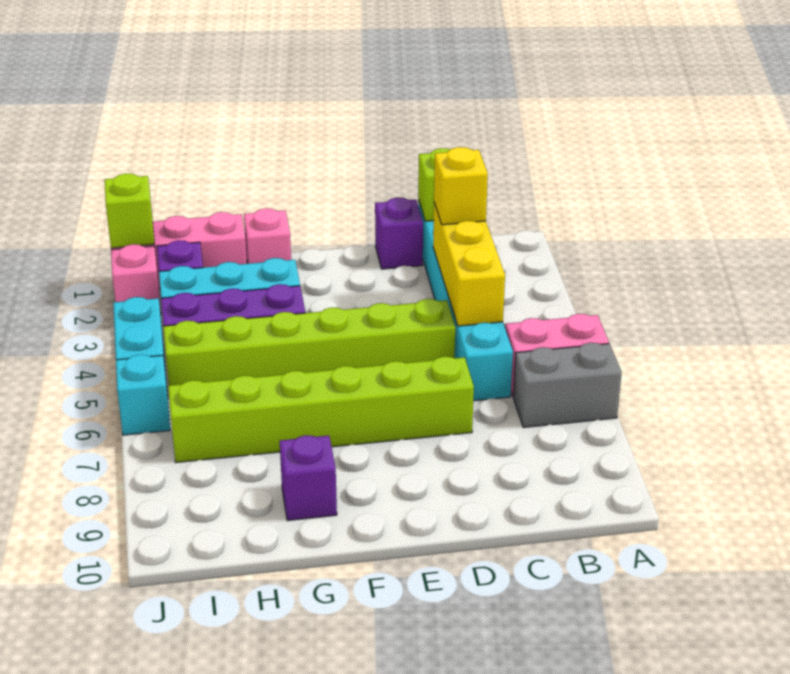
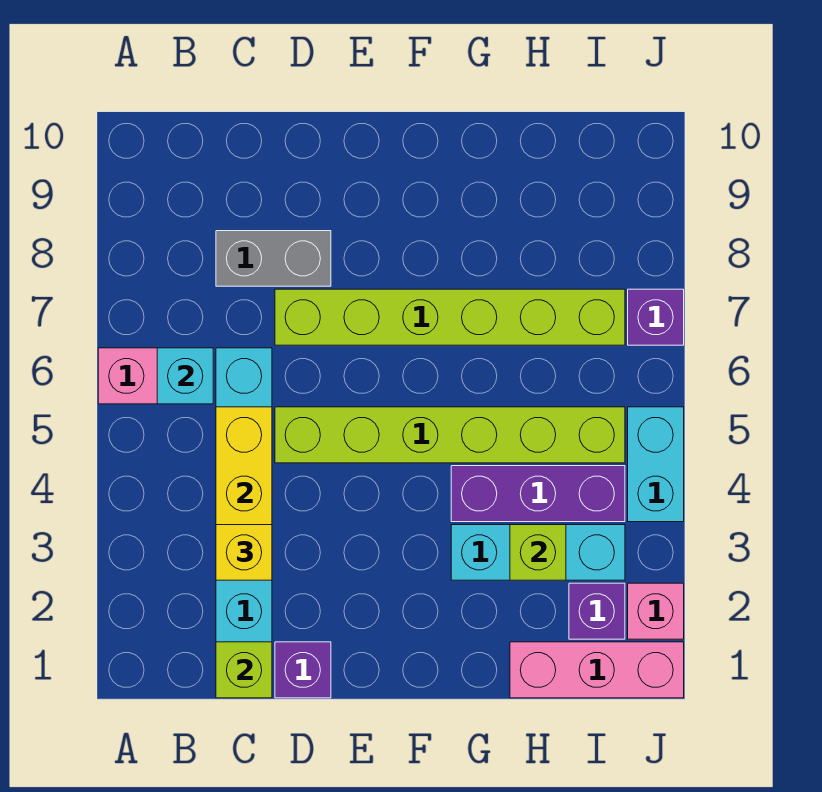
grey brick A7:B7 level 1 -> grey brick C8:D8 level 1
pink brick G1 level 1 -> none
purple brick G9 level 1 -> purple brick J7 level 1
lime brick J1 level 2 -> lime brick H3 level 2
cyan brick J6 level 1 -> cyan brick B6 level 2

